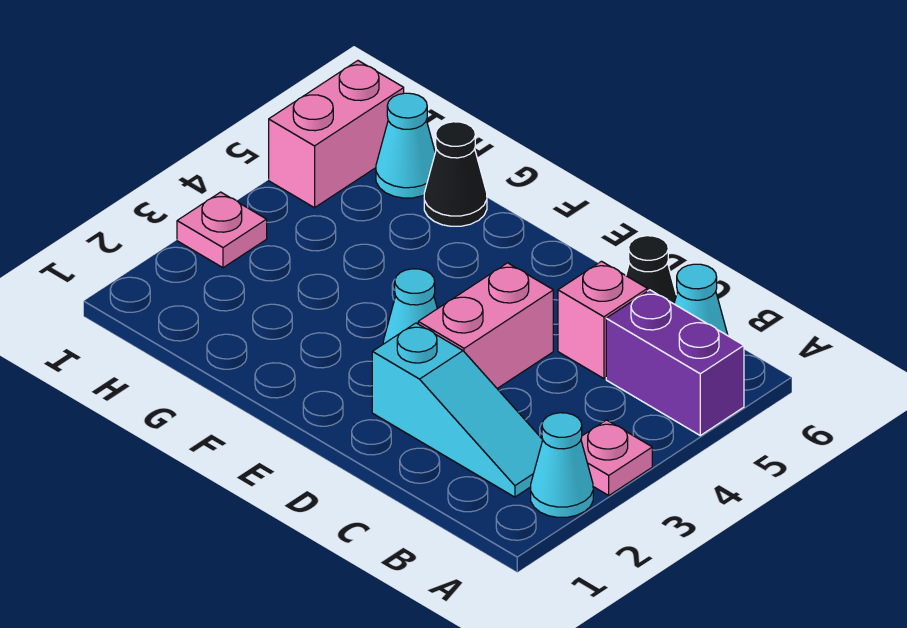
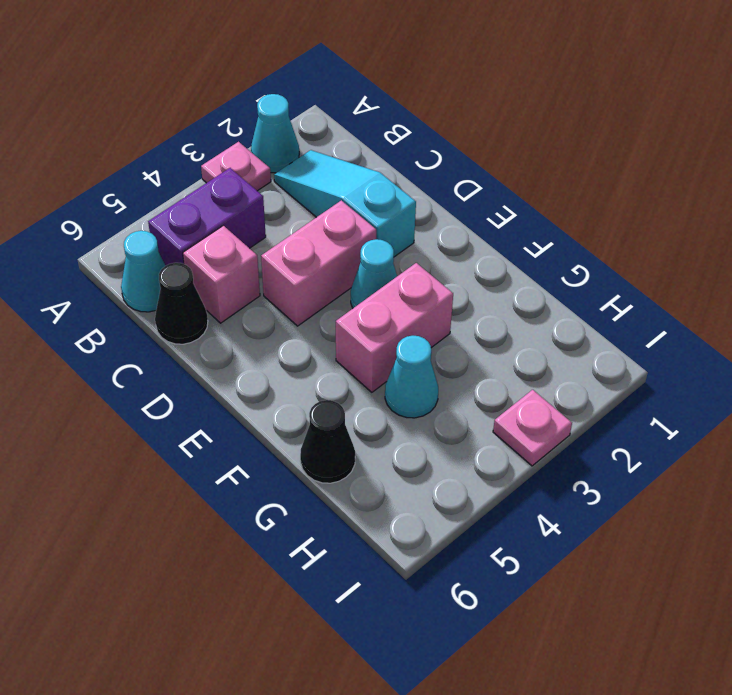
purple brick A5:B5 level 1 -> purple brick B4:B5 level 1
cyan cone H6 level 1 -> cyan cone G4 level 1
pink brick I5:I6 level 1 -> pink brick F3:F4 level 1

